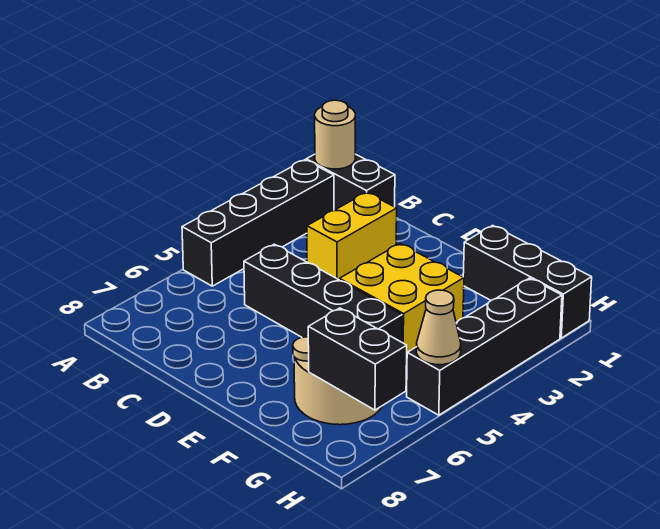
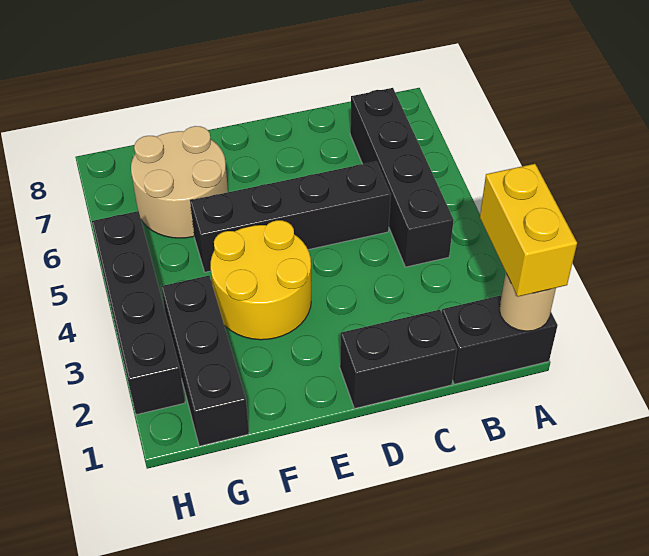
black brick A2:A5 level 1 -> black brick B4:B7 level 1
yellow brick C2:C3 level 1 -> yellow brick A1:A2 level 3
yellow brick E3:F4 level 1 -> yellow round brick E3:F4 level 1
black brick F1:H1 level 1 -> black brick G1:G3 level 1
black brick G7:H7 level 2 -> black brick C1:D1 level 1
tan cone H5 level 2 -> none

